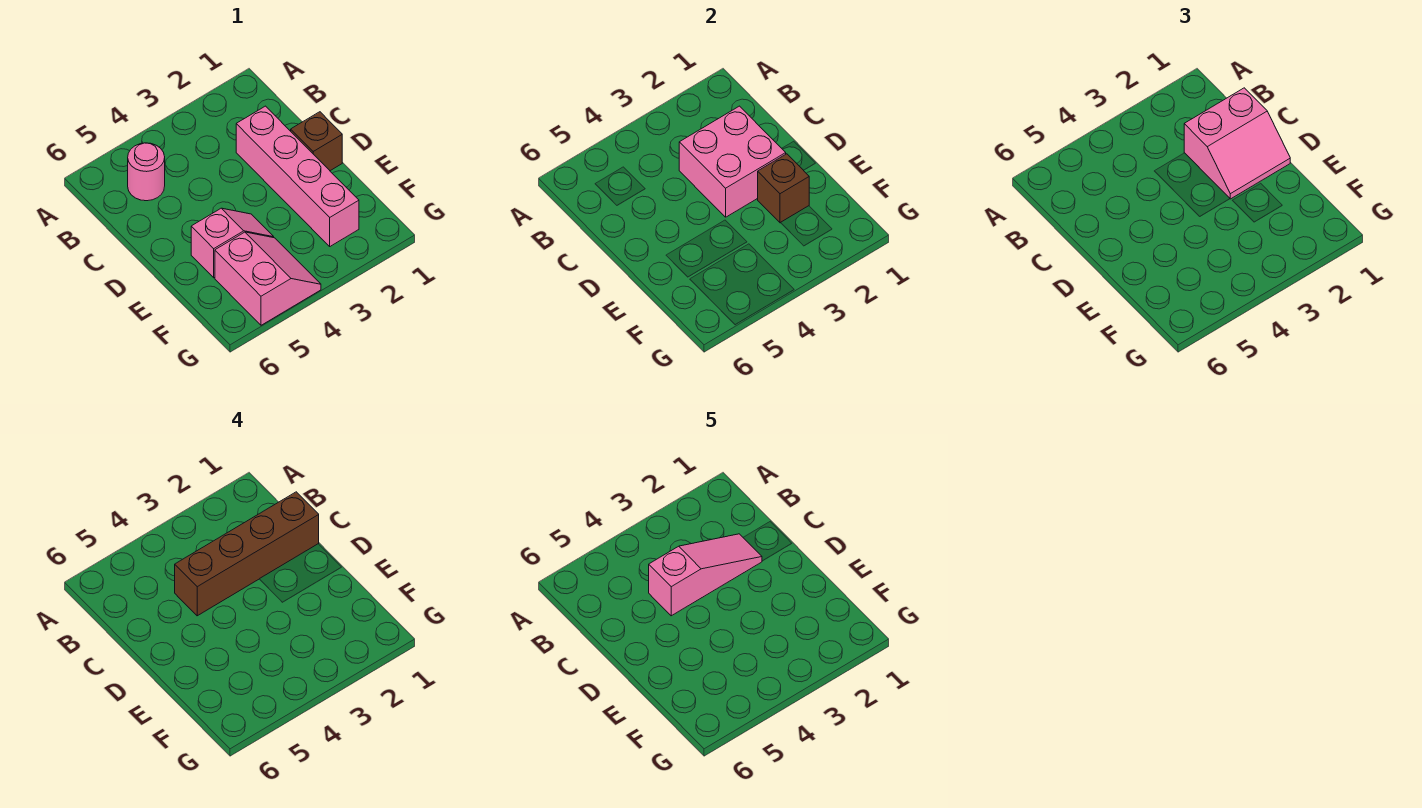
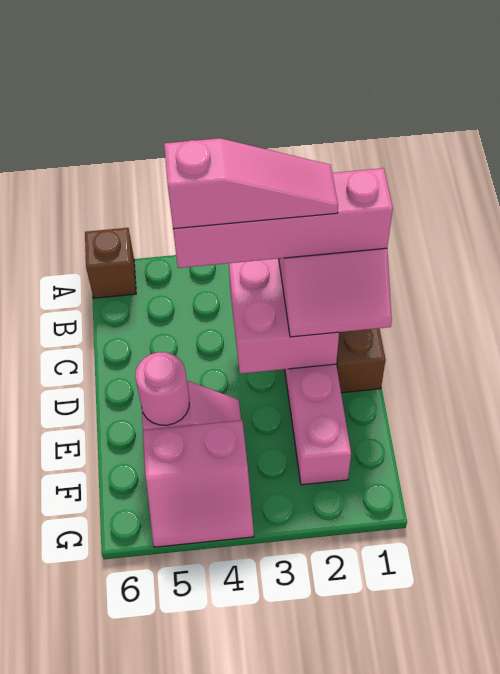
pink round brick B5 level 1 -> pink round brick E5 level 2
brown brick C1:C4 level 4 -> pink brick C1:C4 level 4
brown brick E2 level 2 -> brown brick A6 level 1
pink slope F4:G5 level 1 top 5 -> pink slope F4:G5 level 1 top F

